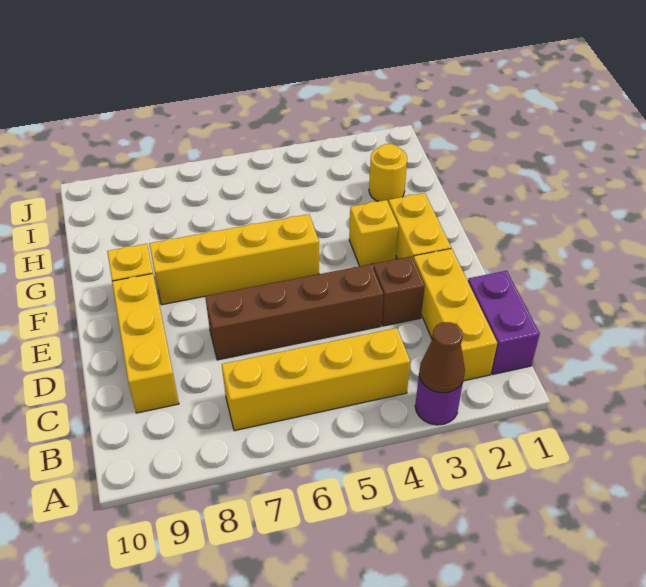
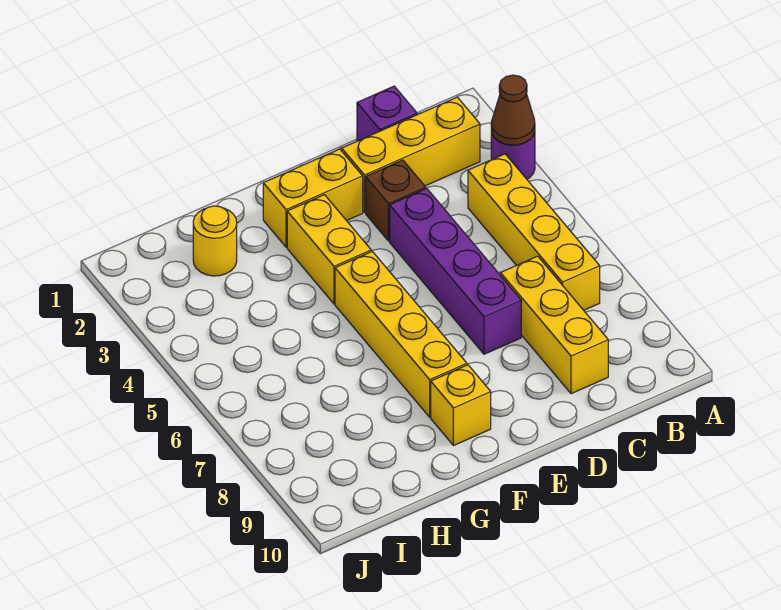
purple brick B1:C1 level 1 -> purple brick C1 level 1
yellow brick C9:E9 level 1 -> yellow brick C7:C9 level 1
brown brick D4:D7 level 1 -> purple brick D4:D7 level 1
yellow brick F3 level 1 -> yellow brick F3:F4 level 1

